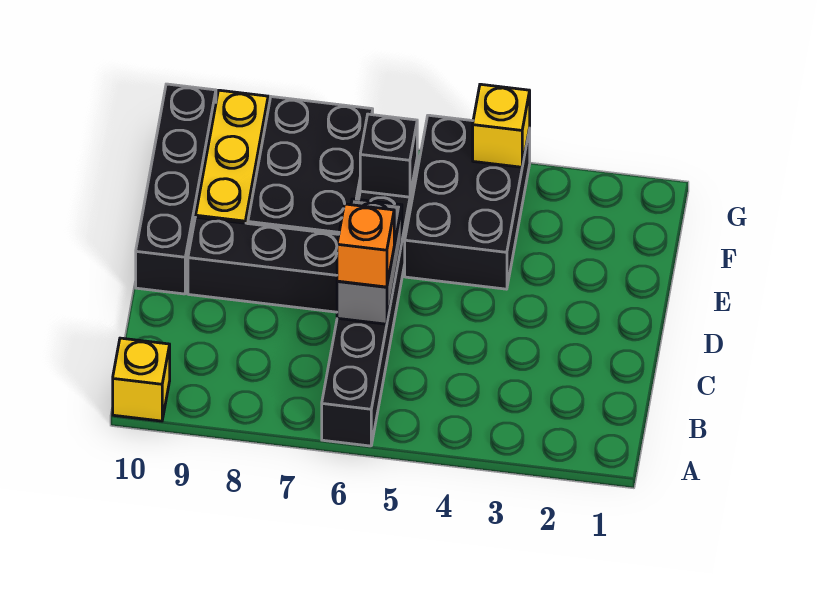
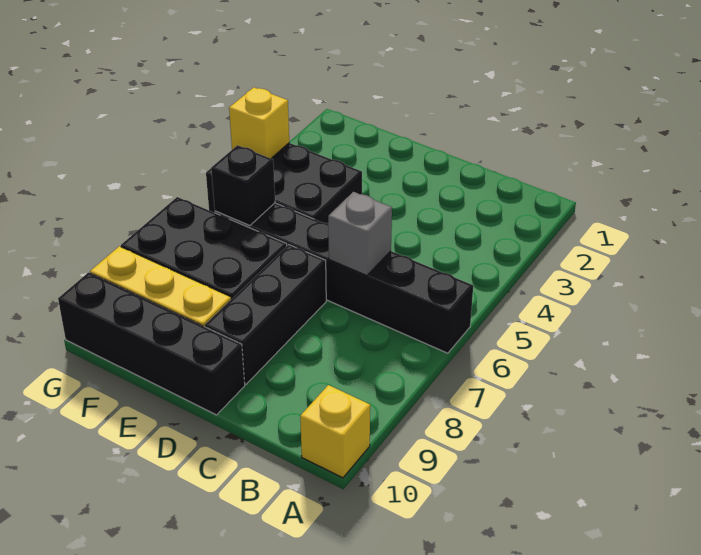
grey brick C6:D6 level 2 -> grey brick C6 level 2
orange brick C6 level 3 -> none

